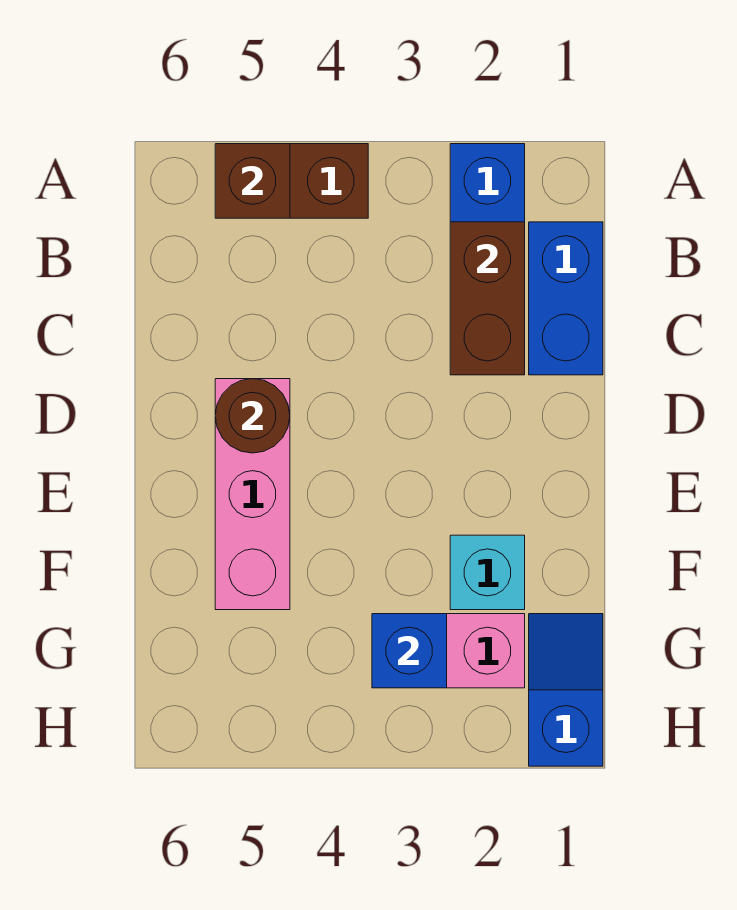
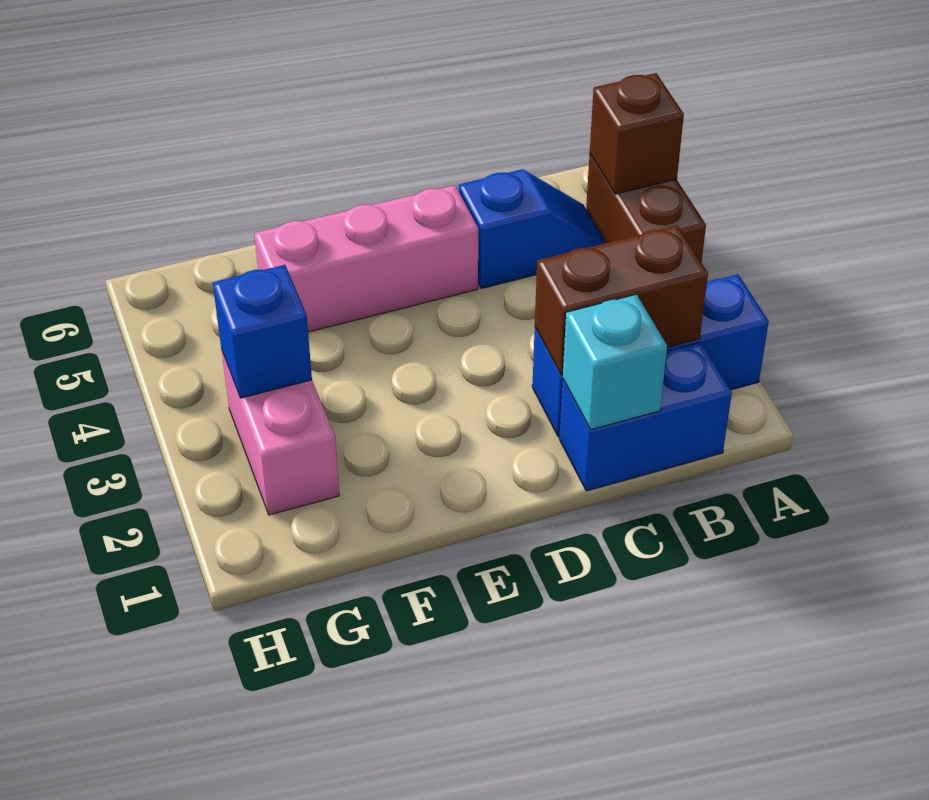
brown round brick D5 level 2 -> none
cyan brick F2 level 1 -> cyan brick C1 level 2
blue slope G1:H1 level 1 top H -> blue slope B5:C5 level 1 top C

